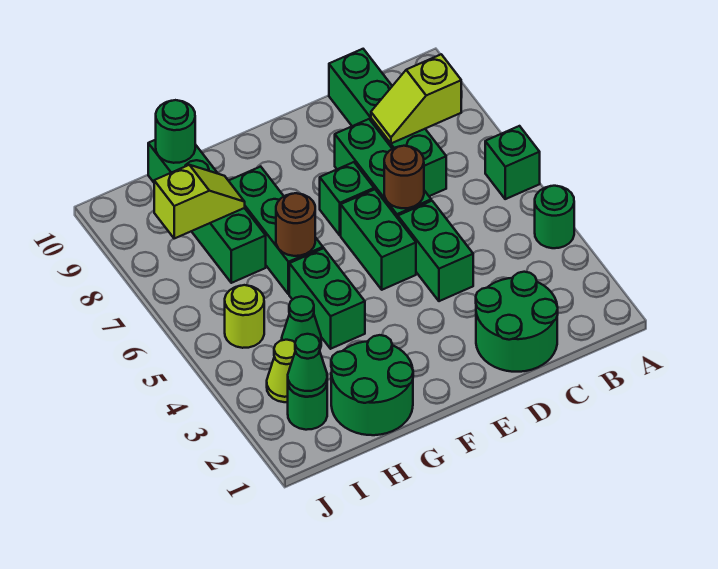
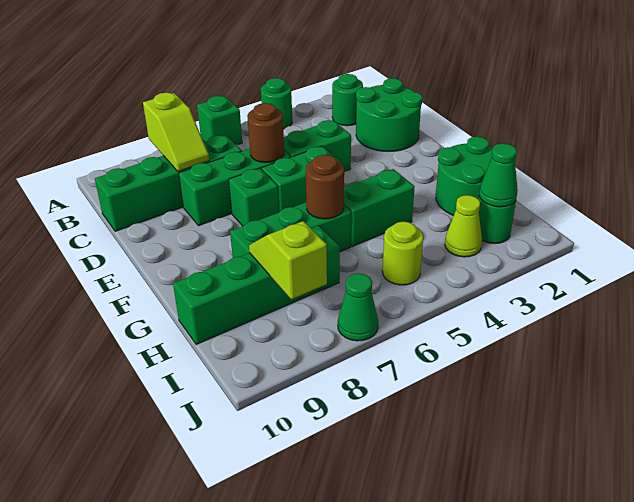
green cone H4 level 1 -> green cone J7 level 1
green round brick H10 level 2 -> green round brick B2 level 1

